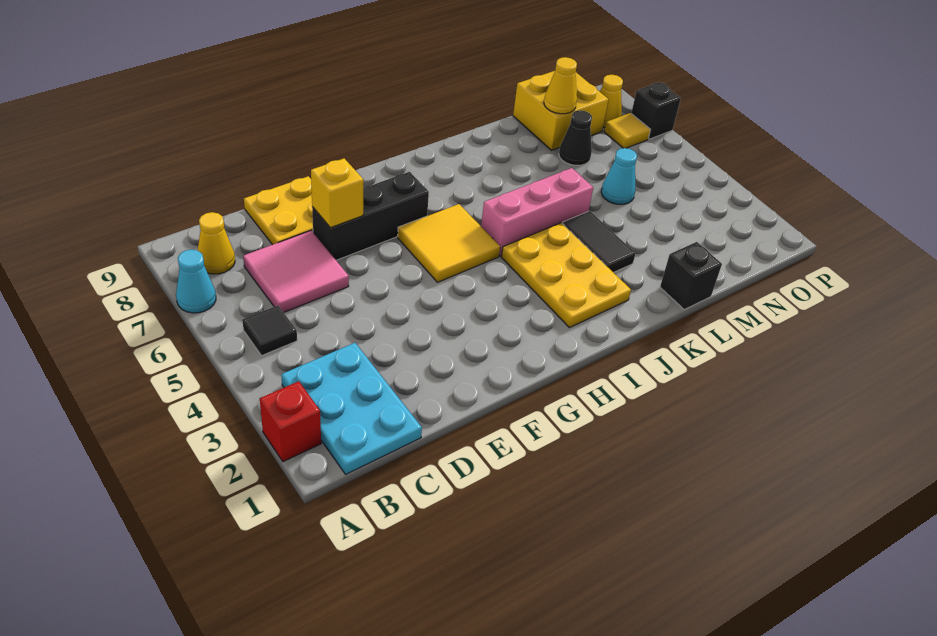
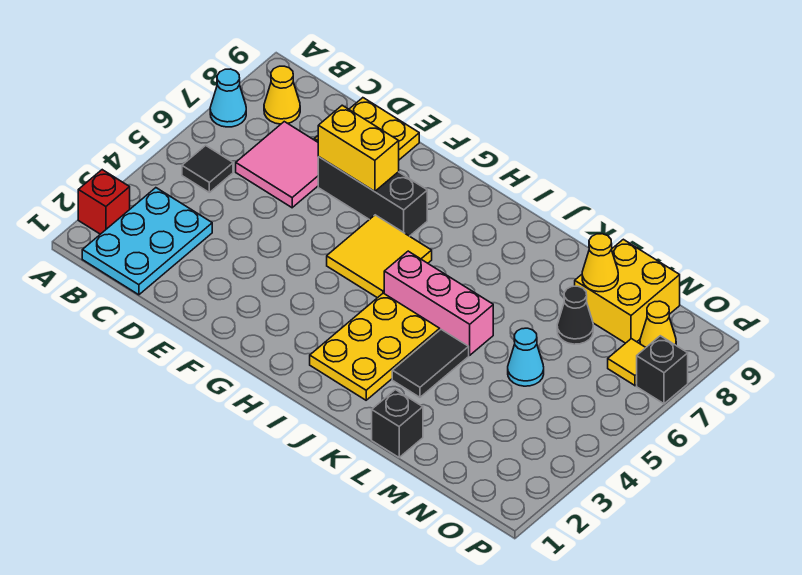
yellow brick E7 level 2 -> yellow brick E7:F7 level 2

